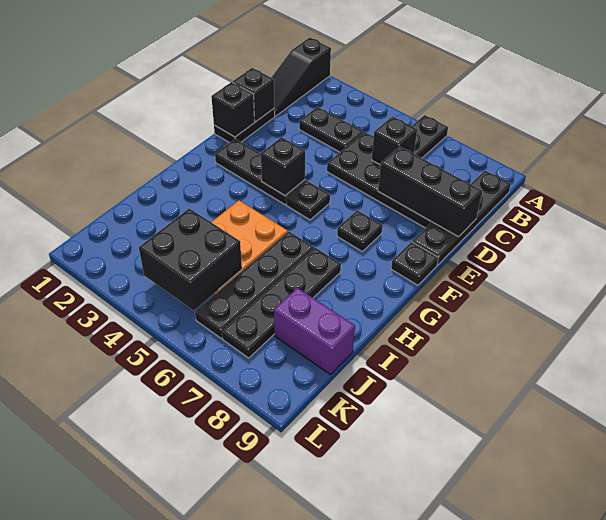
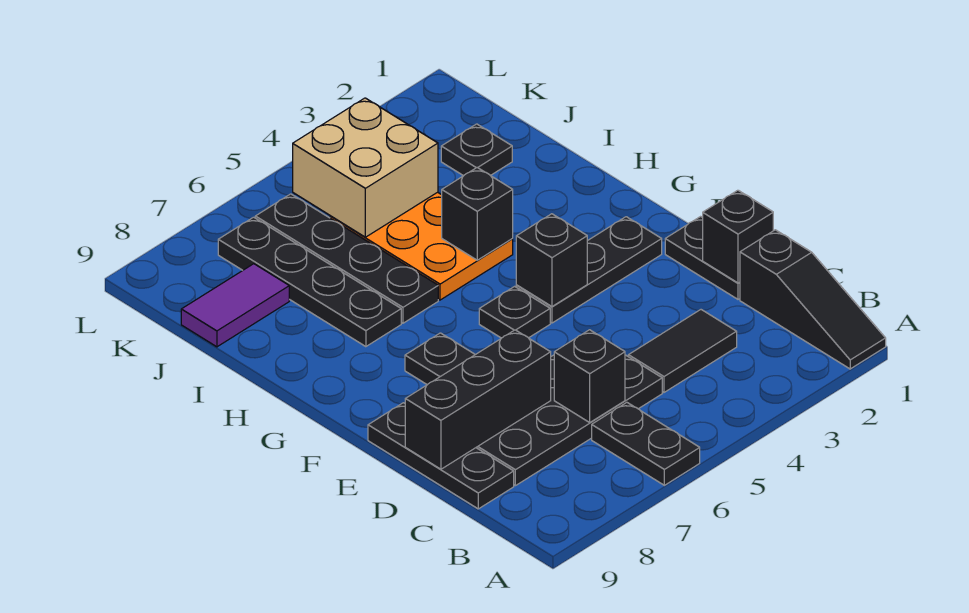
black slope A1:C1 level 1 top A -> black slope A1:C1 level 1 top C
black plate B9:E9 level 1 -> black plate C9:E9 level 1
black plate C3:C4 level 1 -> black tile C3:C4 level 1
black brick E1 level 2 -> black brick H4 level 2
black plate F9 level 1 -> black plate J2 level 1
black brick J4:K5 level 2 -> tan brick J4:K5 level 2
purple brick J8:J9 level 1 -> purple tile J8:J9 level 1

